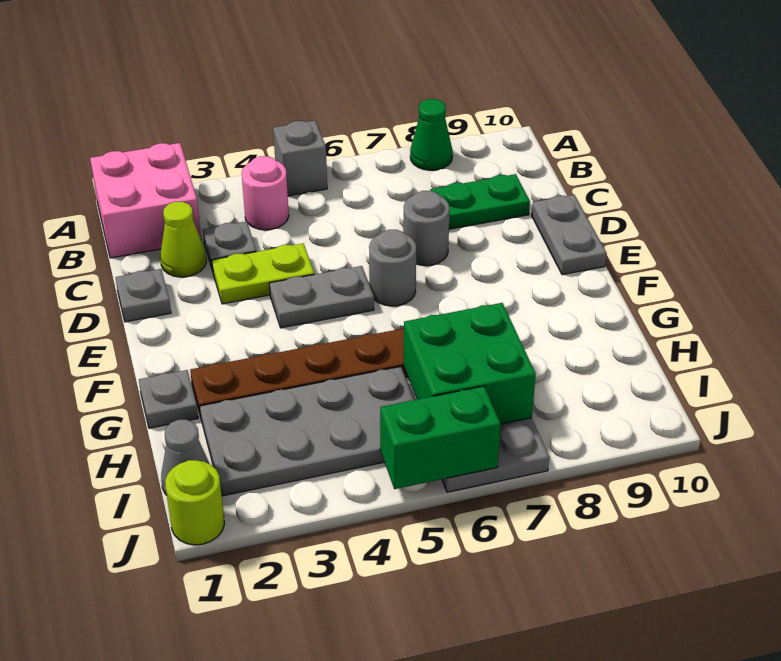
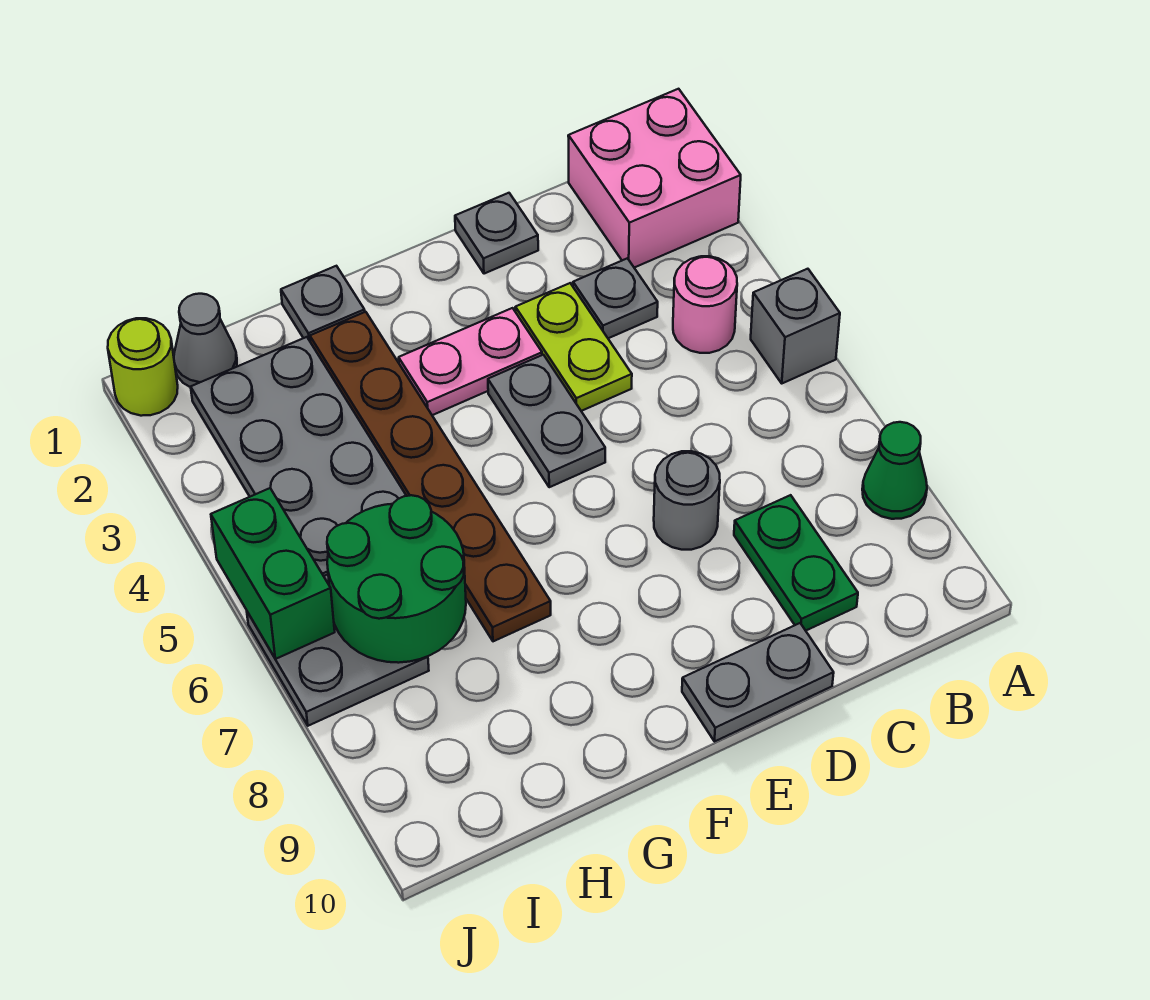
lime cone C2 level 1 -> none
none -> pink plate E3:F3 level 1
grey round brick E6 level 1 -> none
green brick H6:I7 level 2 -> green round brick H6:I7 level 2

